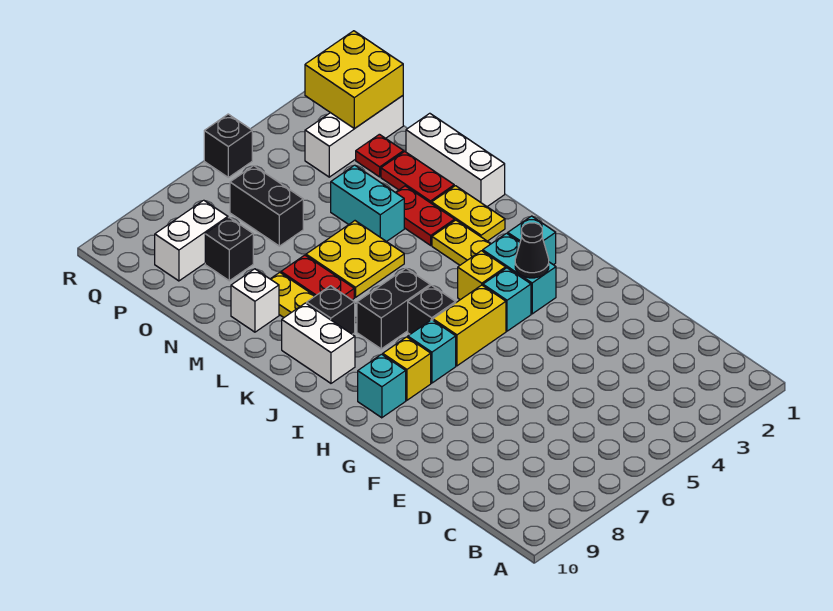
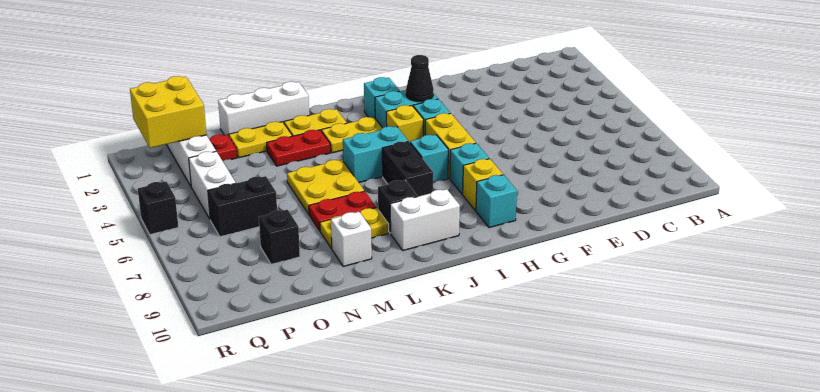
black brick I6 level 1 -> cyan brick I6 level 1
red plate M2:N2 level 1 -> yellow plate M2:N2 level 1
cyan brick M4:N4 level 1 -> cyan brick J5:K5 level 1
white brick P8:P9 level 1 -> white brick P4:P5 level 1

